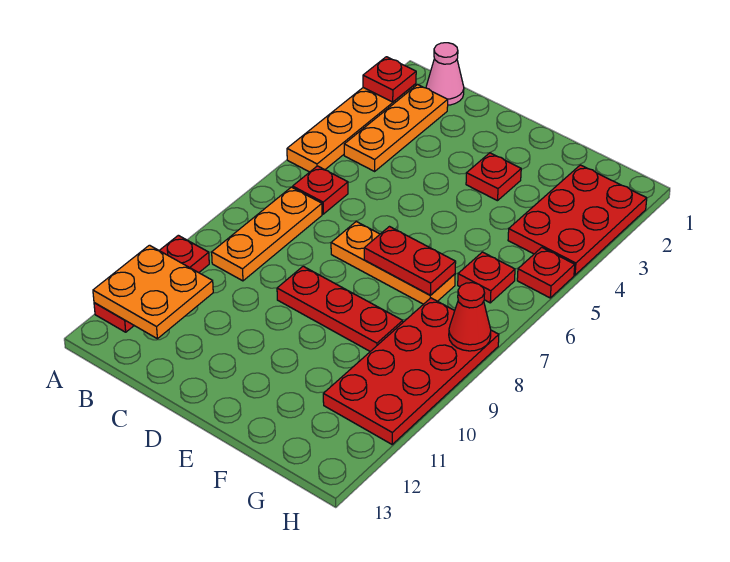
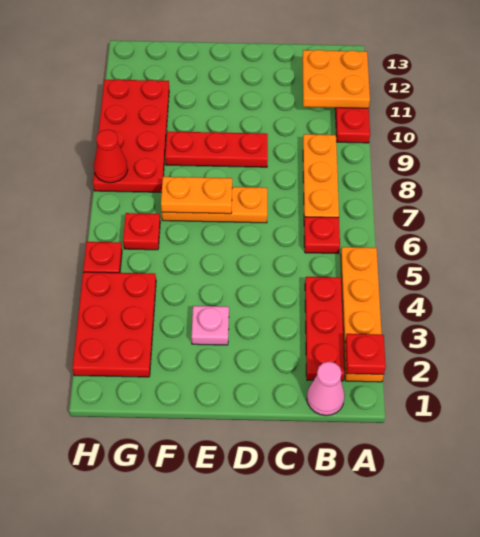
orange plate B2:B4 level 1 -> red plate B2:B4 level 1
red plate E3 level 1 -> pink plate E3 level 1
red plate E7:F7 level 2 -> orange plate E7:F7 level 2

